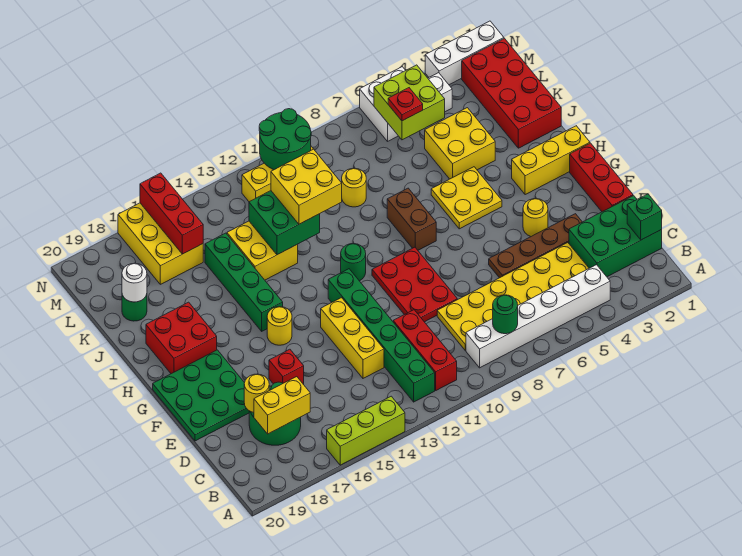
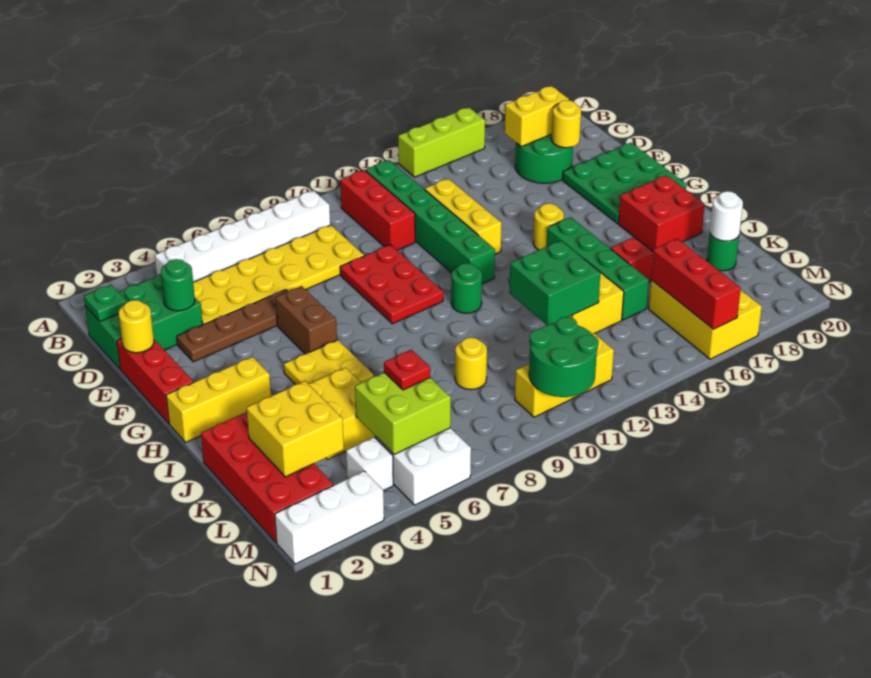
green round brick B8 level 2 -> green round brick D3 level 2
green brick C1 level 2 -> green plate C1 level 2
red brick E16 level 1 -> red brick J16 level 1
yellow round brick F4 level 1 -> yellow round brick E1 level 2
brown brick H8:I8 level 1 -> brown brick F6:G6 level 1
yellow brick J11:K12 level 3 -> yellow brick K2:L3 level 2

